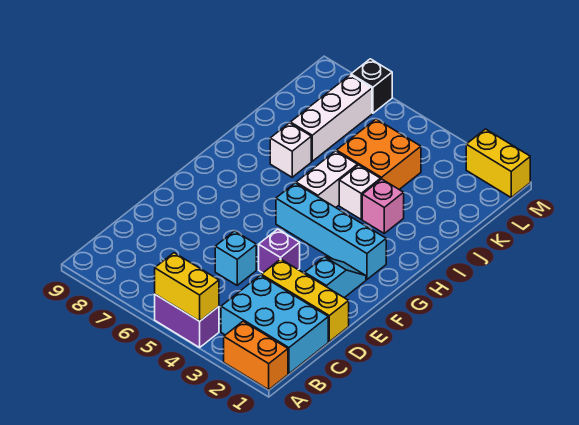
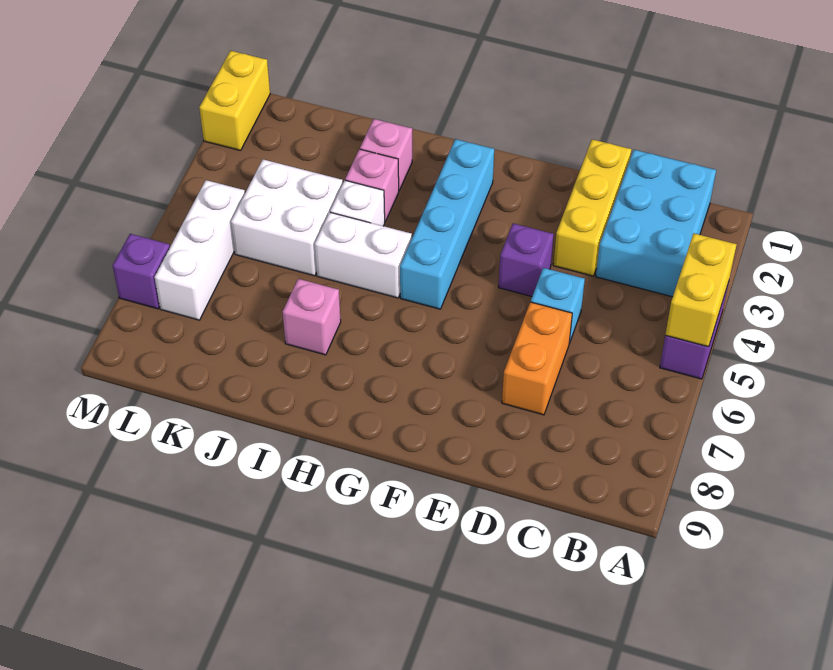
orange brick A1:A2 level 1 -> orange brick D6:D7 level 1
cyan slope E2:F2 level 1 top E -> none
none -> pink brick I2 level 1
white brick I7 level 1 -> pink brick I7 level 1
orange brick J4:K5 level 1 -> white brick J4:K5 level 1
white brick J7:L7 level 1 -> white brick L5:L7 level 1
black brick M7 level 1 -> purple brick M7 level 1

